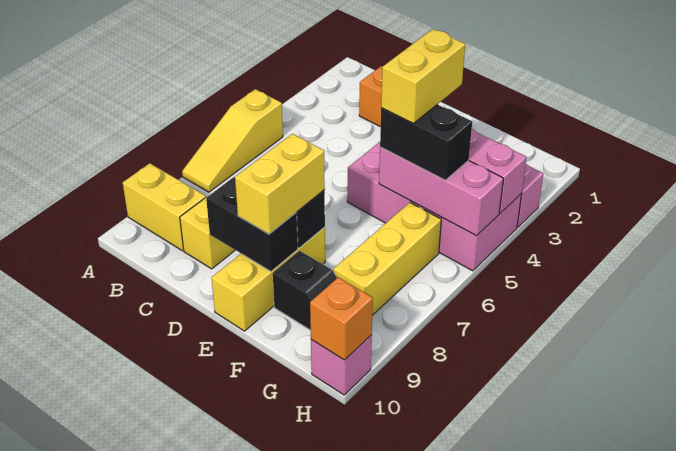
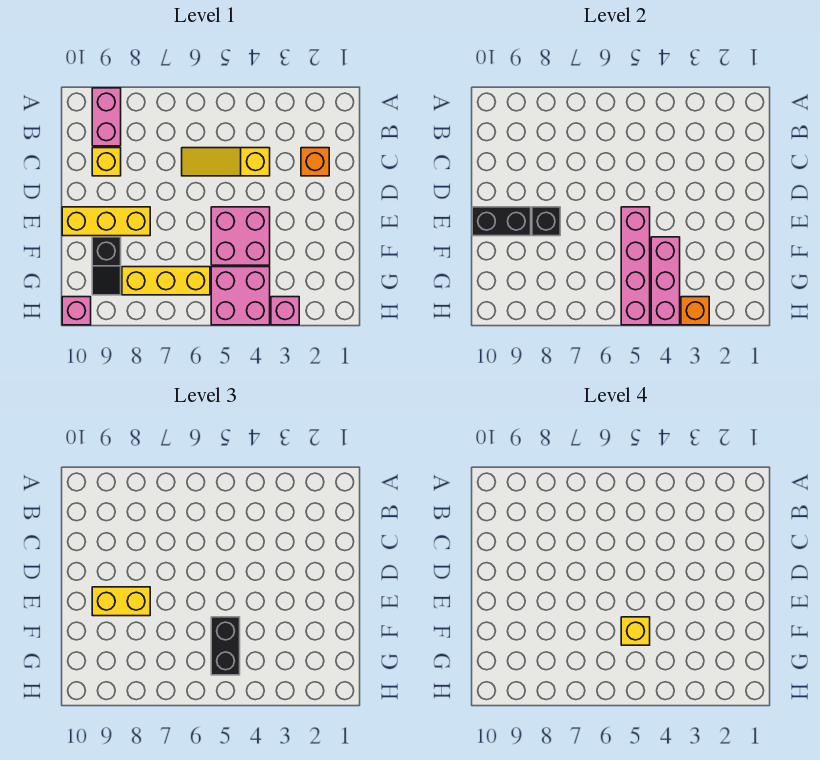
yellow slope A5:A7 level 1 top 5 -> yellow slope C4:C6 level 1 top 4
yellow brick A9:B9 level 1 -> pink brick A9:B9 level 1
black brick D9:E9 level 2 -> black brick E9:E10 level 2
yellow brick F4:F5 level 4 -> yellow brick F5 level 4
pink brick F5:H5 level 2 -> pink brick E5:H5 level 2
orange brick H10 level 2 -> orange brick H3 level 2

